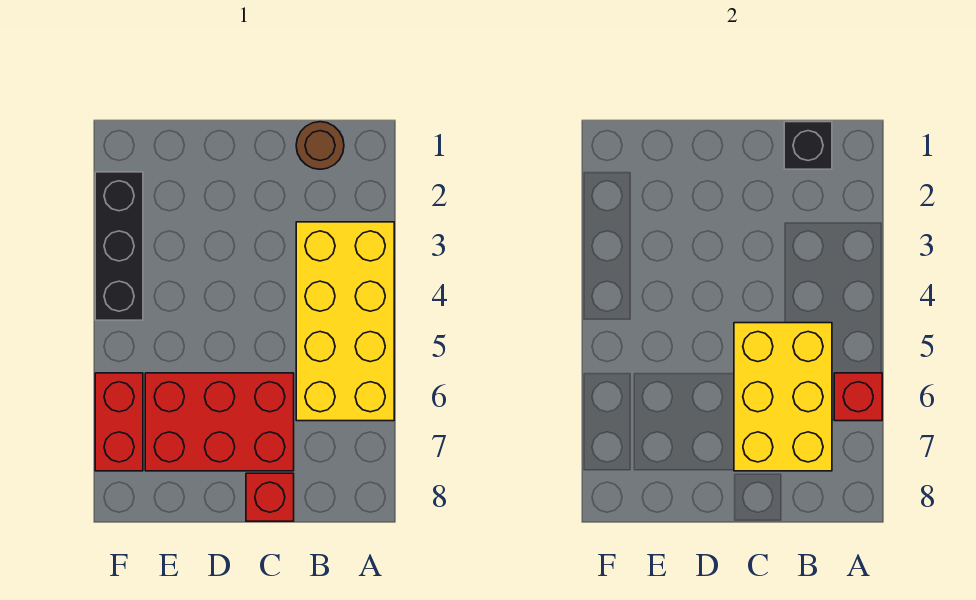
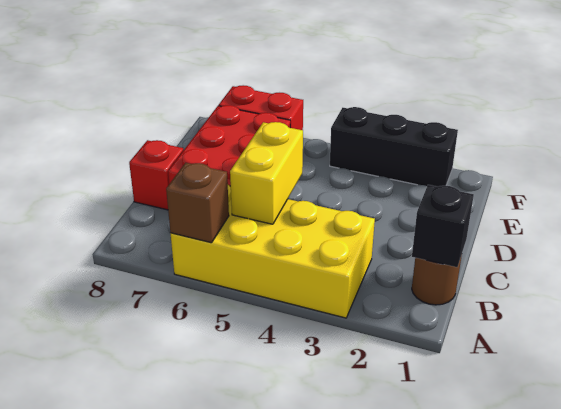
red brick A6 level 2 -> brown brick A6 level 2
yellow brick B5:C7 level 2 -> yellow brick B5:C5 level 2

